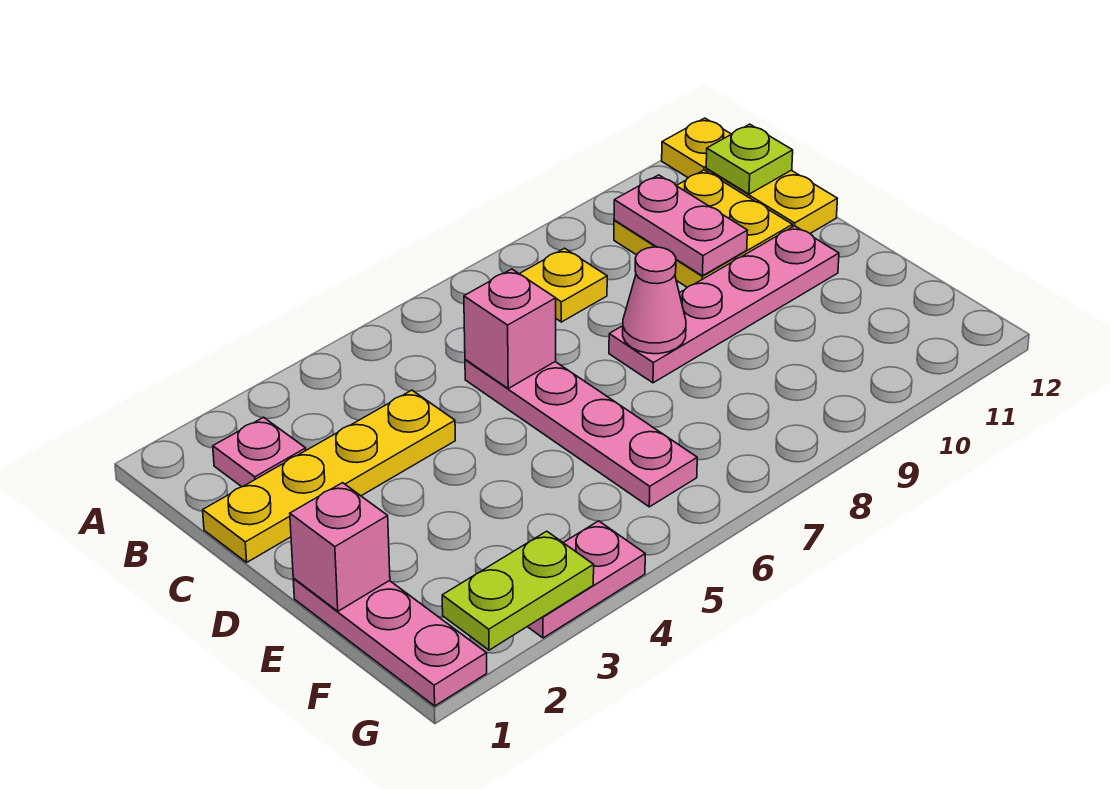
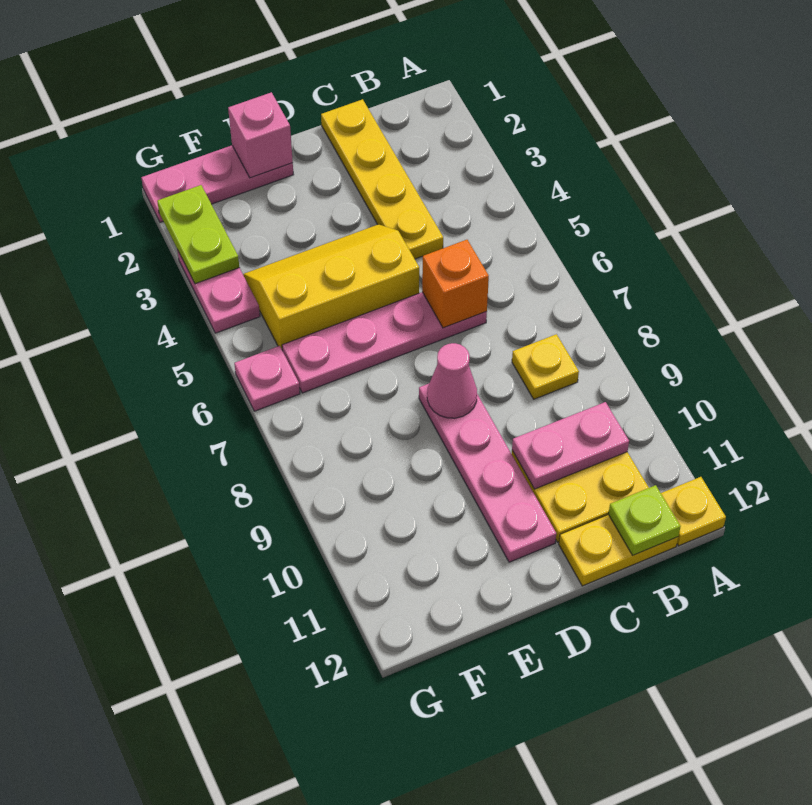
pink plate B2 level 1 -> pink plate G6 level 1
pink brick C6 level 2 -> orange brick C6 level 2
none -> yellow slope D4:F5 level 1 top 5

